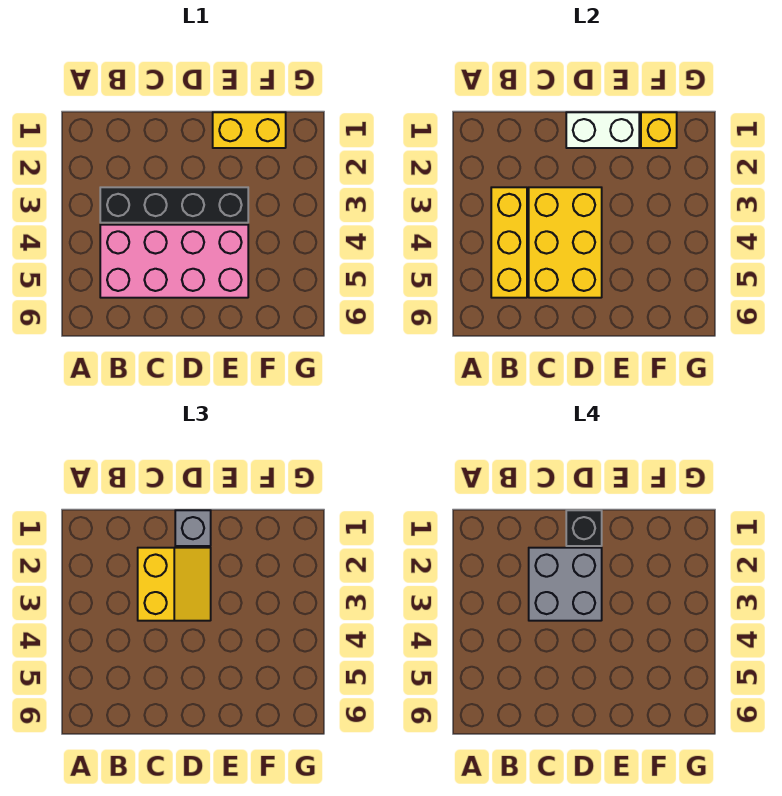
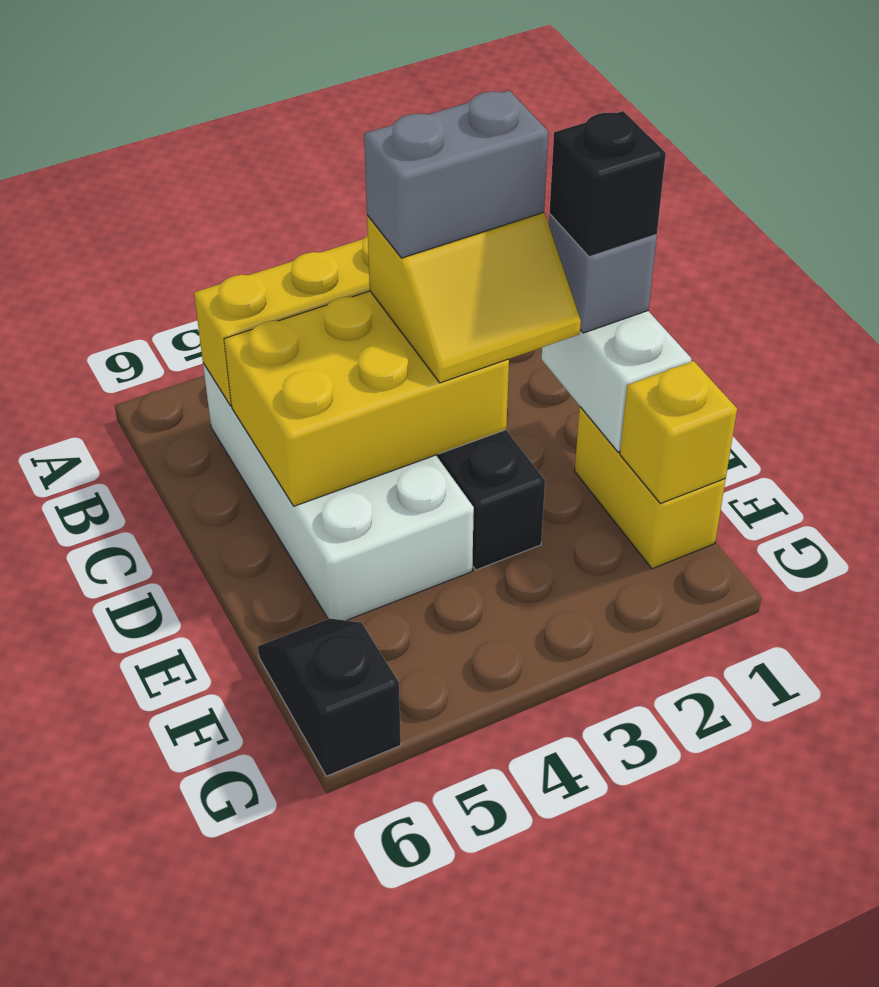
pink brick B4:E5 level 1 -> white brick B4:E5 level 1
grey brick C2:D3 level 4 -> grey brick C2:C3 level 4
none -> black slope F6:G6 level 1 top G

